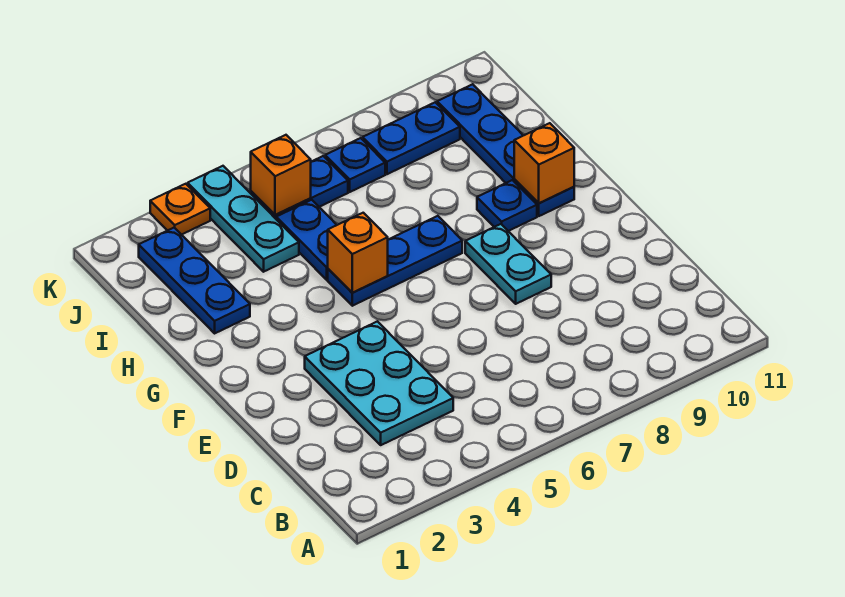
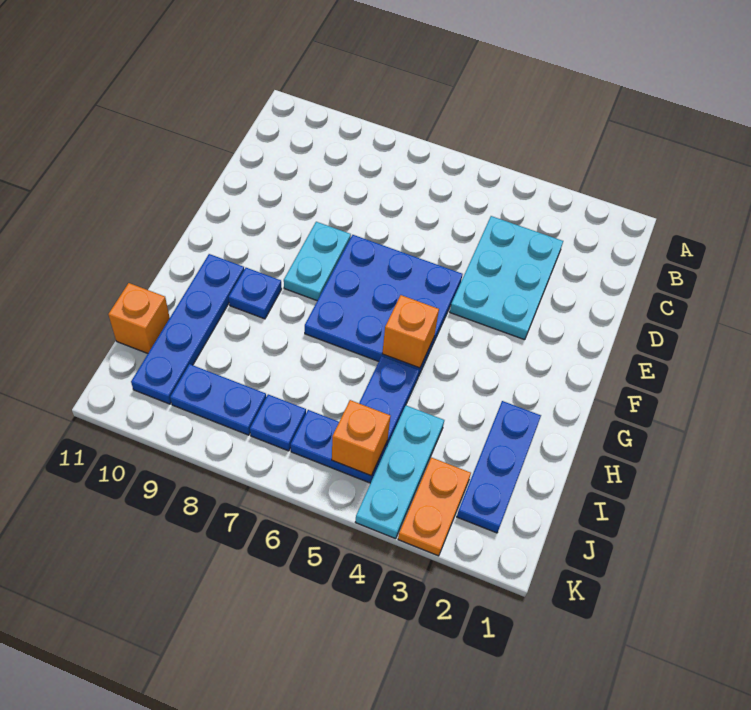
blue plate G5:G7 level 1 -> blue plate E5:G7 level 1
orange brick G10 level 2 -> orange brick I11 level 1
orange plate K3 level 1 -> orange plate J3:K3 level 1

